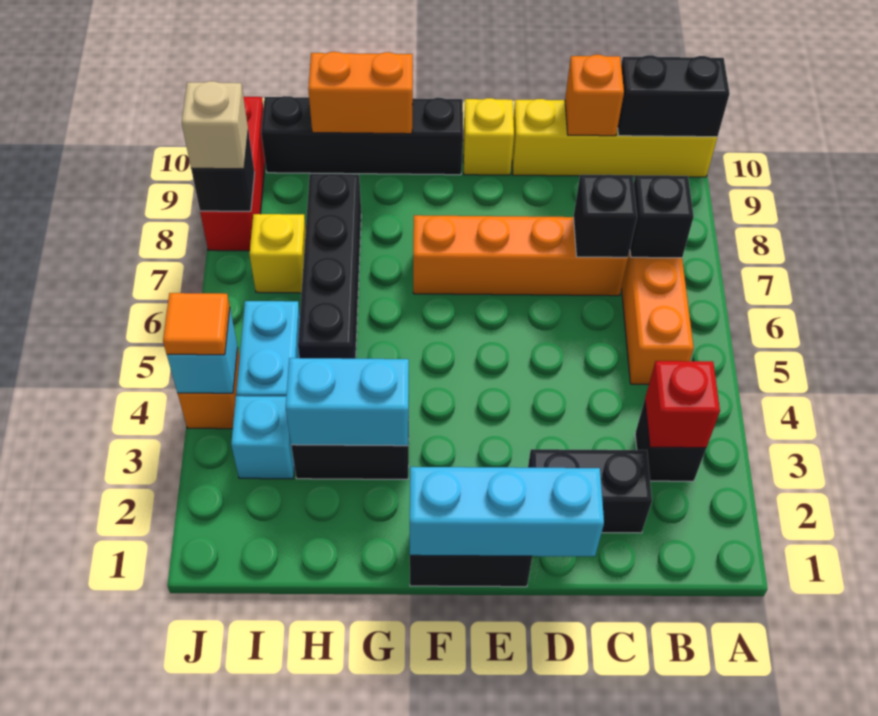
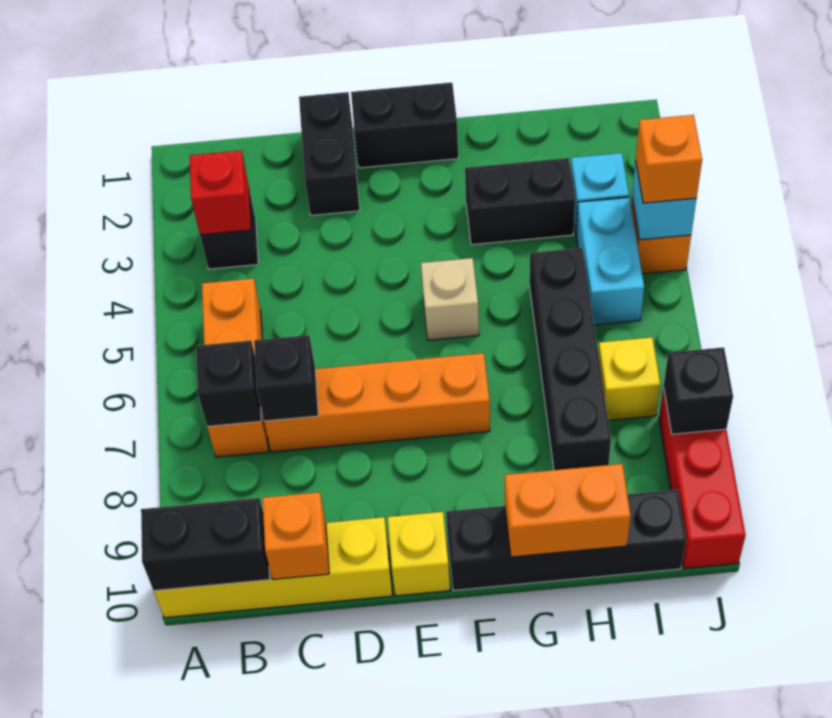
black brick C2:D2 level 1 -> black brick D1:D2 level 1
cyan brick D1:F1 level 2 -> none
cyan brick G3:H3 level 2 -> none
orange tile J4 level 3 -> orange brick J4 level 3
tan brick J8 level 3 -> tan brick F5 level 1

